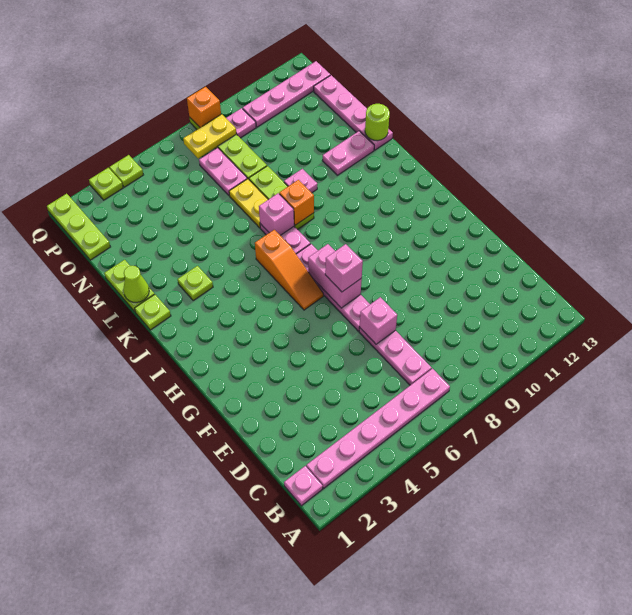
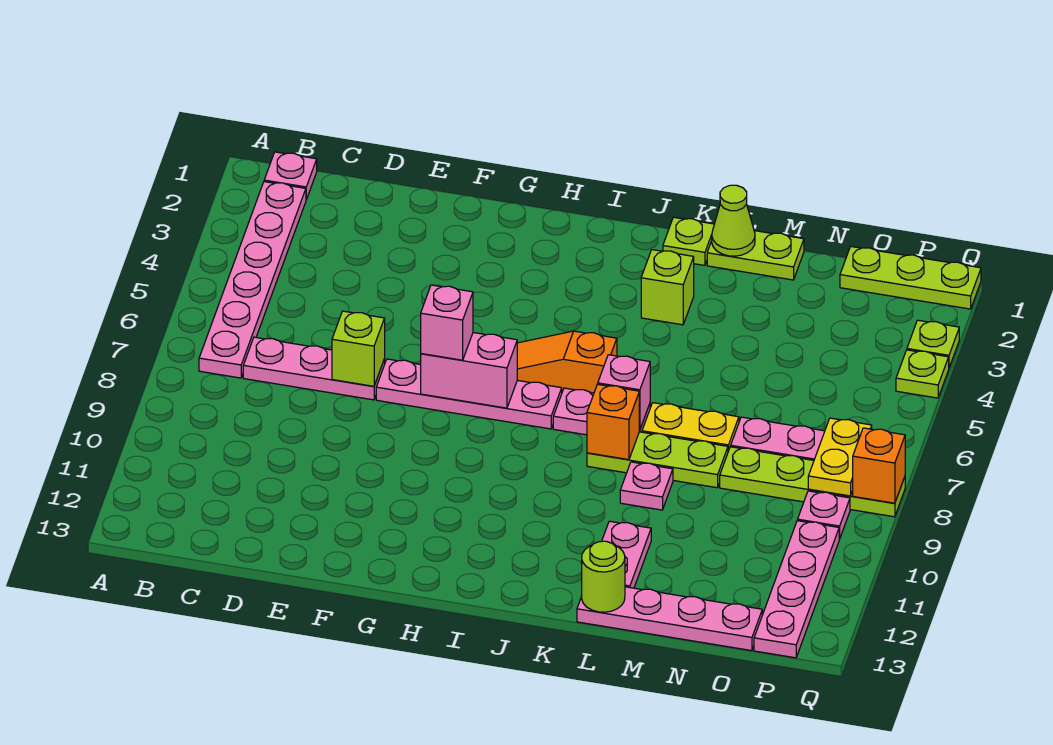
pink brick E7 level 2 -> lime brick E7 level 2
lime plate K3 level 1 -> lime brick K3 level 1

